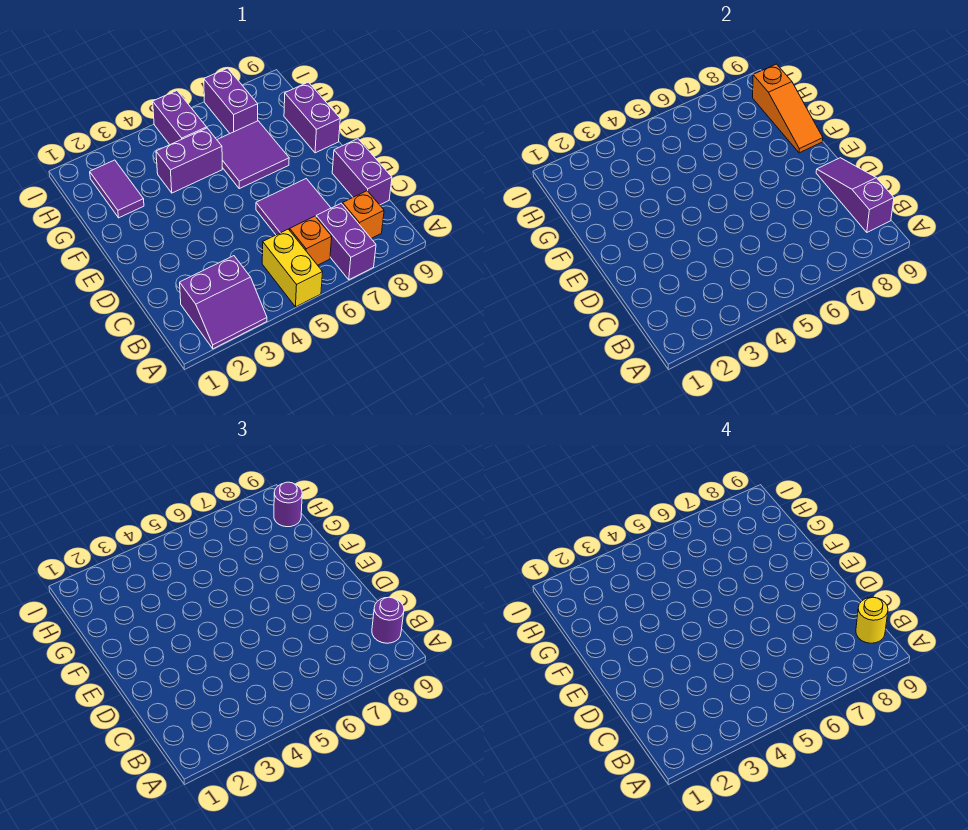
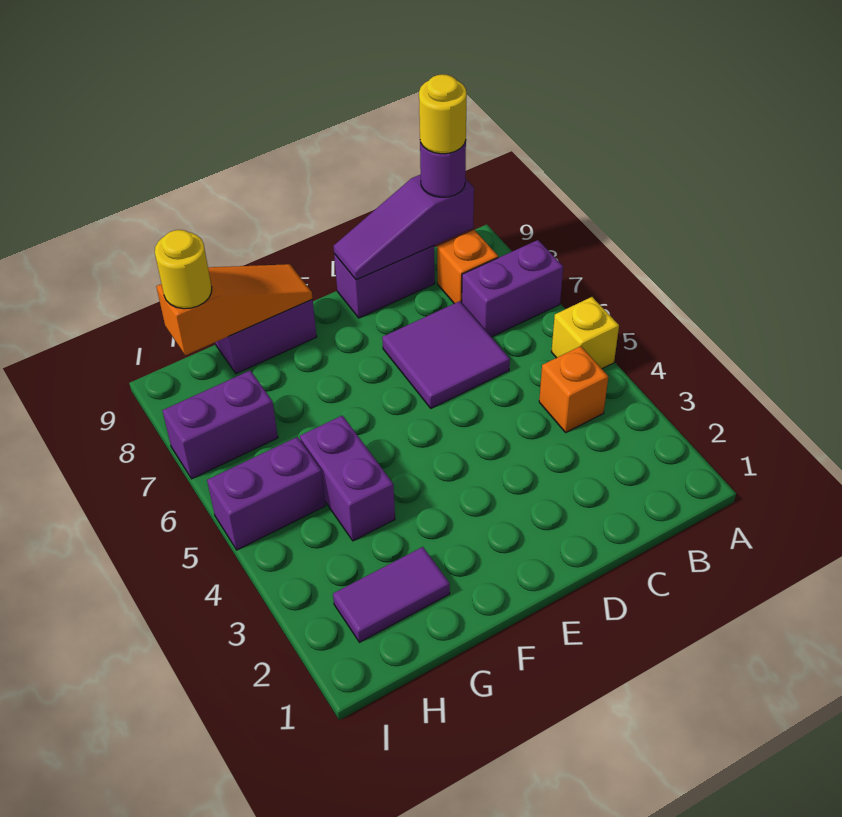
purple slope A2:B3 level 1 top B -> none
yellow brick A5:B5 level 1 -> yellow brick A5 level 1
orange brick B6 level 1 -> orange brick B4 level 1
purple tile F6:G7 level 1 -> none
purple round brick H9 level 3 -> yellow round brick H9 level 3

